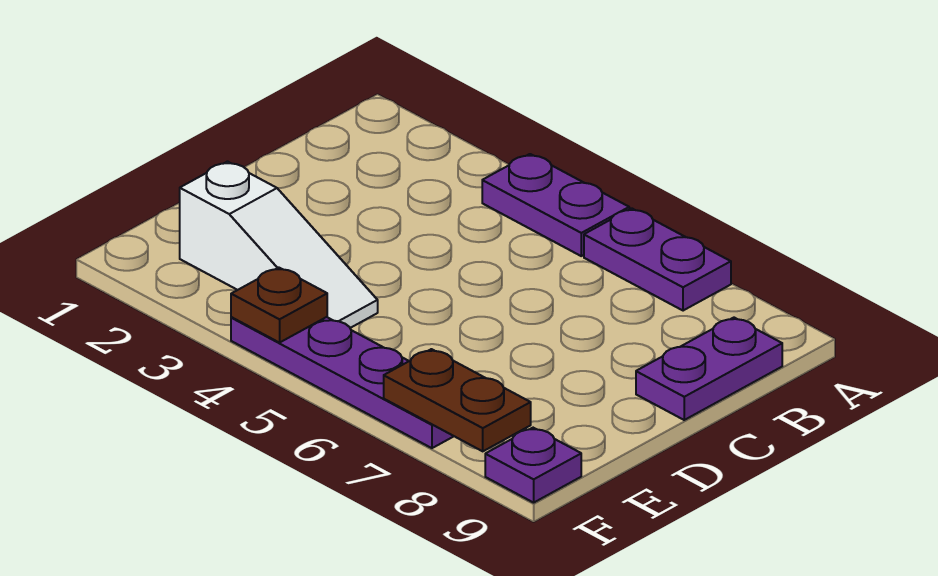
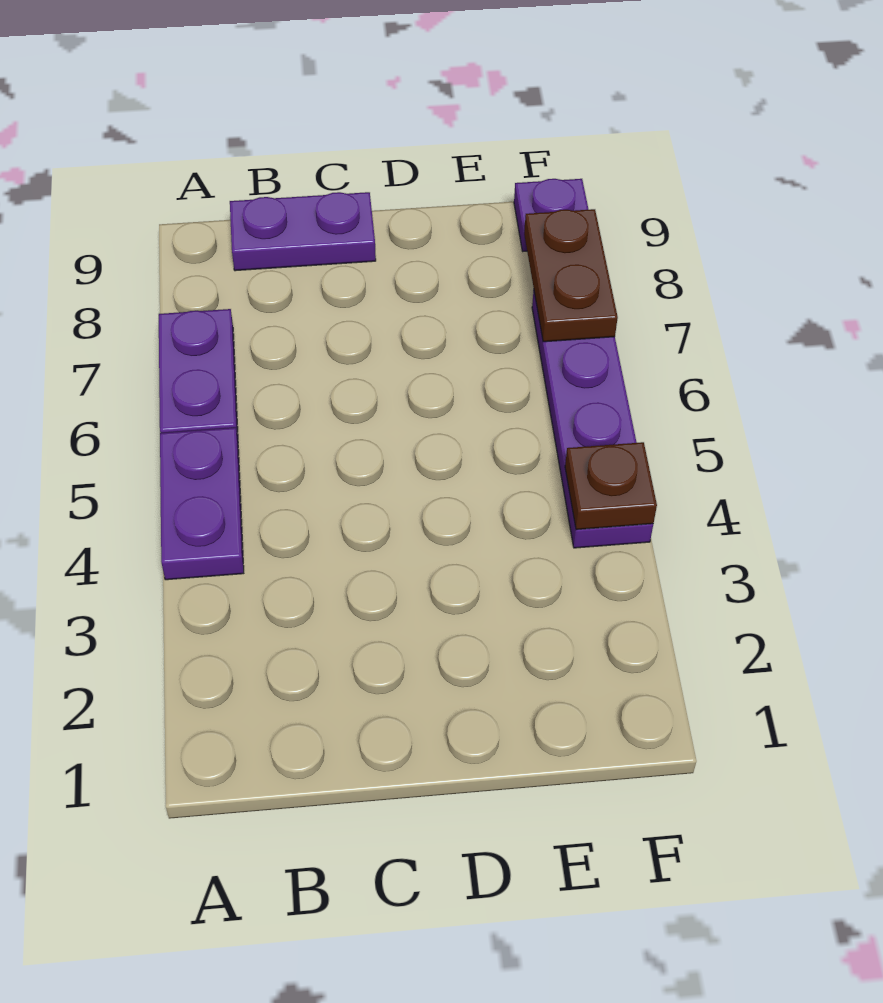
white slope E2:E4 level 1 top 2 -> none

